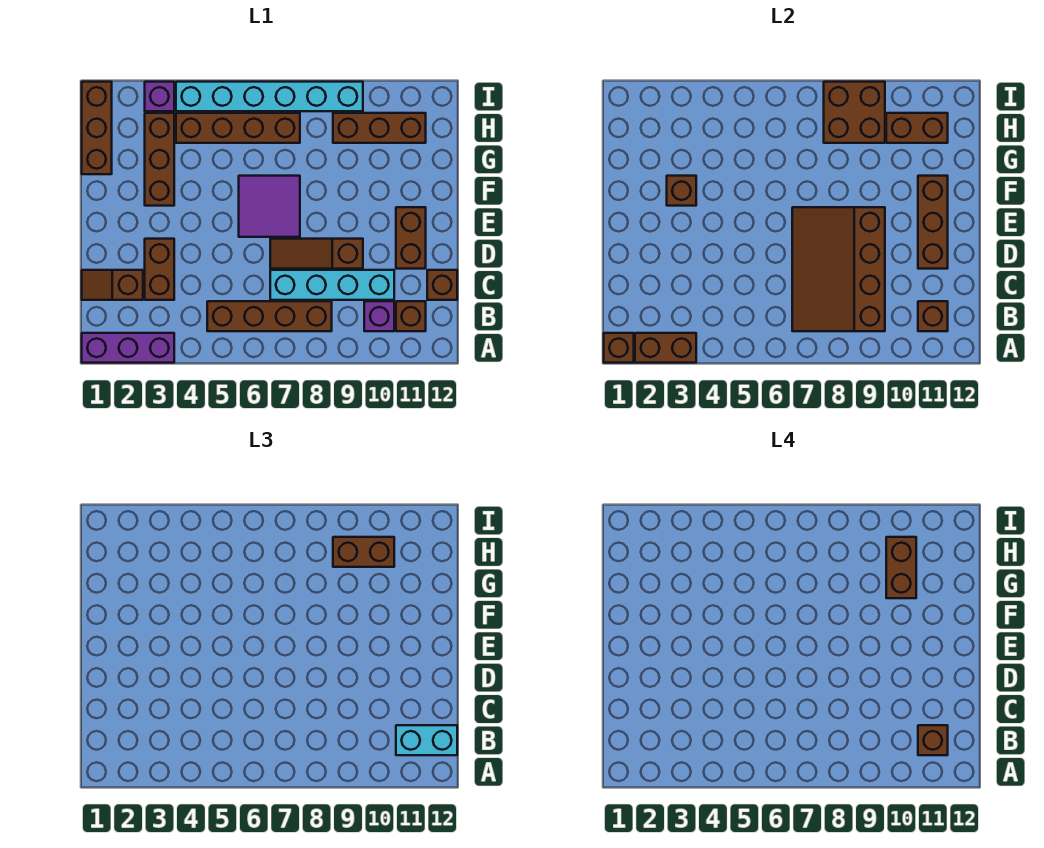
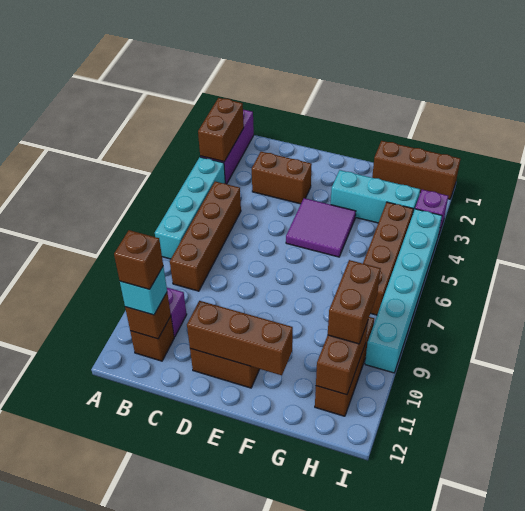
brown brick A1 level 2 -> none
brown slope B7:E9 level 2 top 9 -> none
cyan brick B11:B12 level 3 -> cyan brick B11 level 3
brown slope C1:C2 level 1 top 2 -> none
cyan brick C7:C10 level 1 -> cyan brick A4:A7 level 1
brown brick C12 level 1 -> none
brown slope D7:D9 level 1 top 9 -> none
purple tile E6:F7 level 1 -> purple tile E4:F5 level 1
brown brick F3:H3 level 1 -> cyan brick F3:H3 level 1
brown brick F3 level 2 -> none
brown brick G10:H10 level 4 -> none
brown brick H8:I9 level 2 -> none

